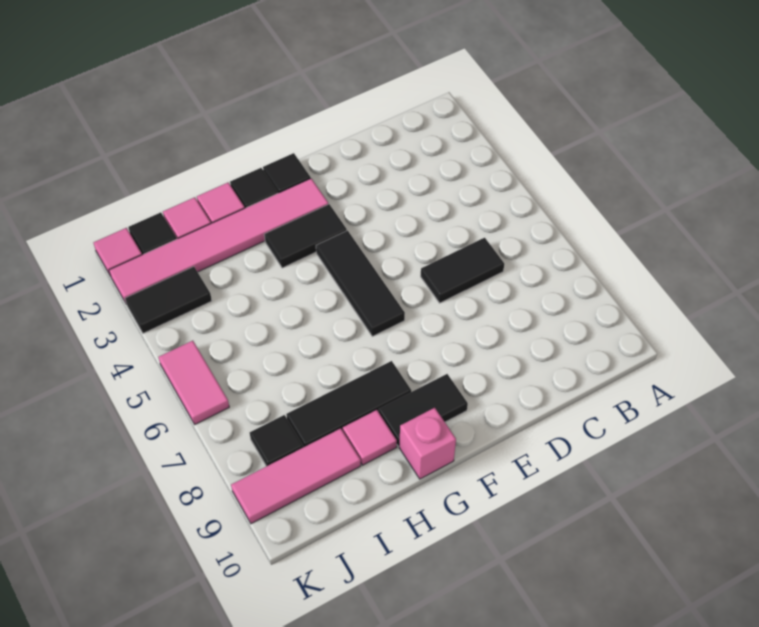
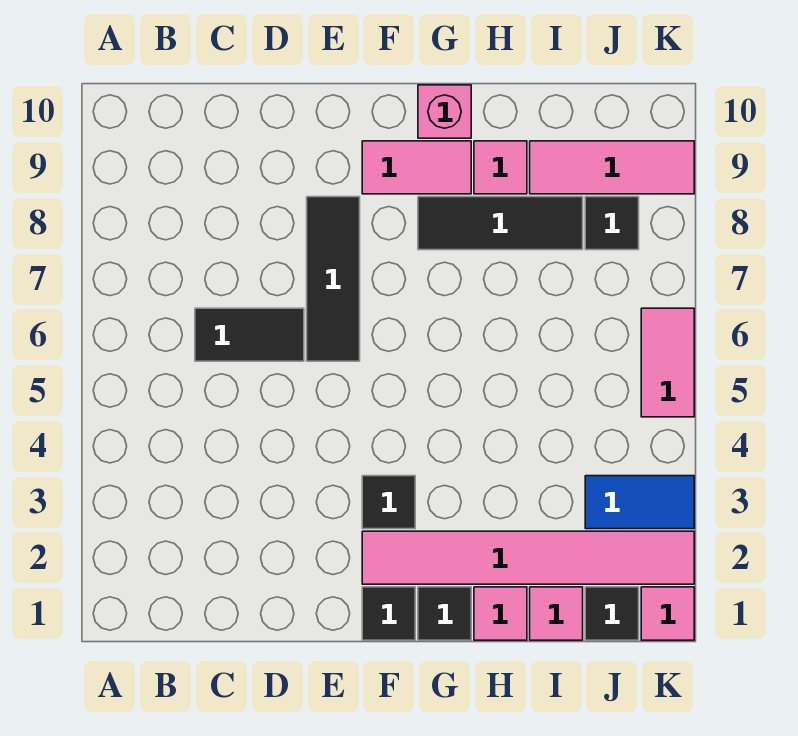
black tile F3:G3 level 1 -> black tile F3 level 1
black tile F4:F6 level 1 -> black tile E6:E8 level 1
black tile F9:G9 level 1 -> pink tile F9:G9 level 1
black tile J3:K3 level 1 -> blue tile J3:K3 level 1

